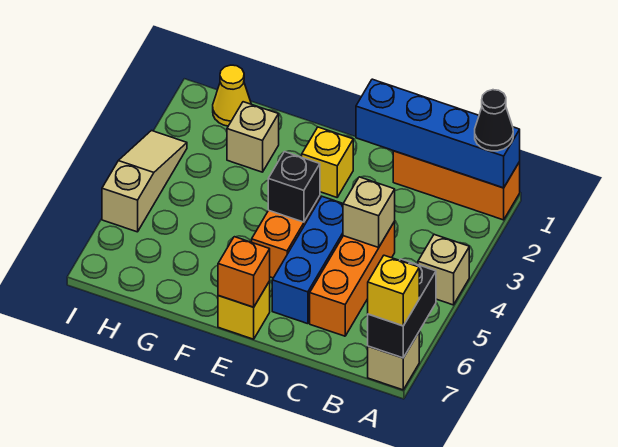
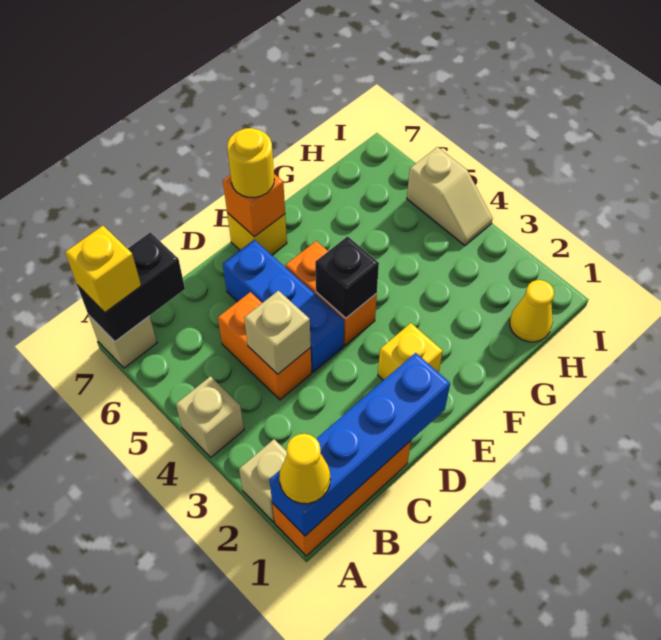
black cone A1 level 3 -> yellow cone A1 level 3
black brick A6:A7 level 2 -> black brick A7:B7 level 2
orange brick C4:C6 level 1 -> orange brick C4:C5 level 1
none -> yellow round brick E7 level 3
tan brick G2 level 1 -> tan brick A2 level 1
tan slope I3:I5 level 1 top 5 -> tan slope I4:I5 level 1 top 5

